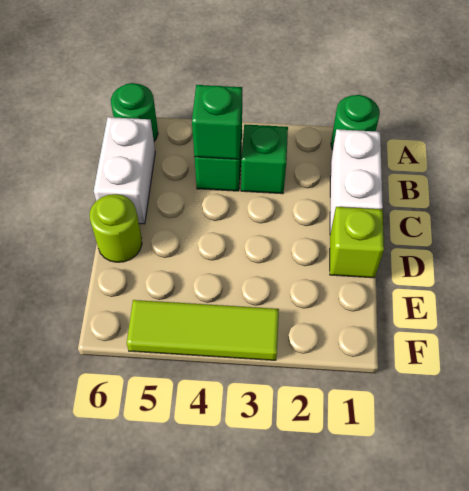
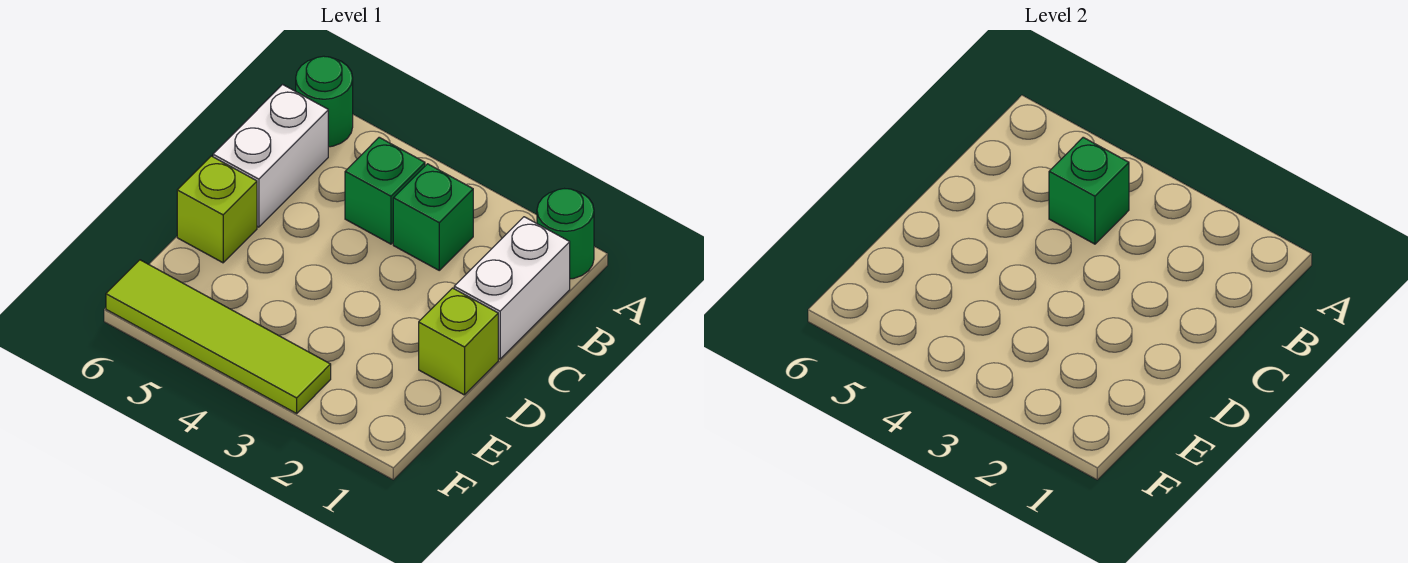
lime round brick D6 level 1 -> lime brick D6 level 1
lime tile F3:F5 level 1 -> lime tile F3:F6 level 1

